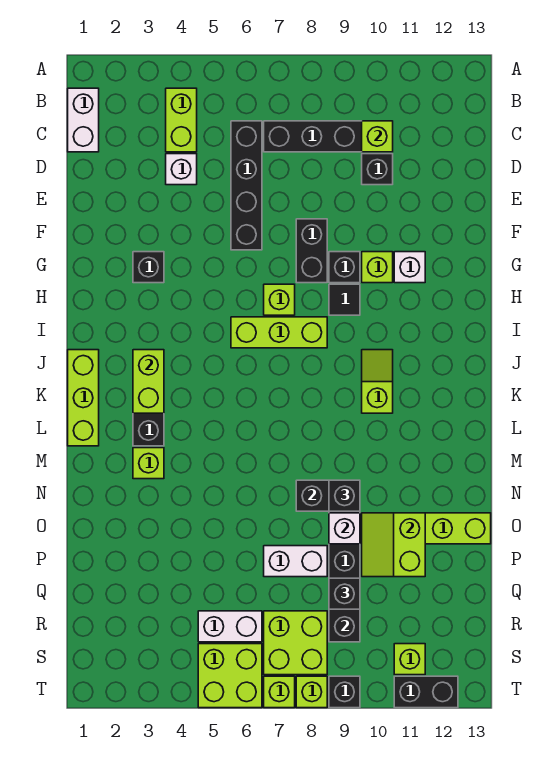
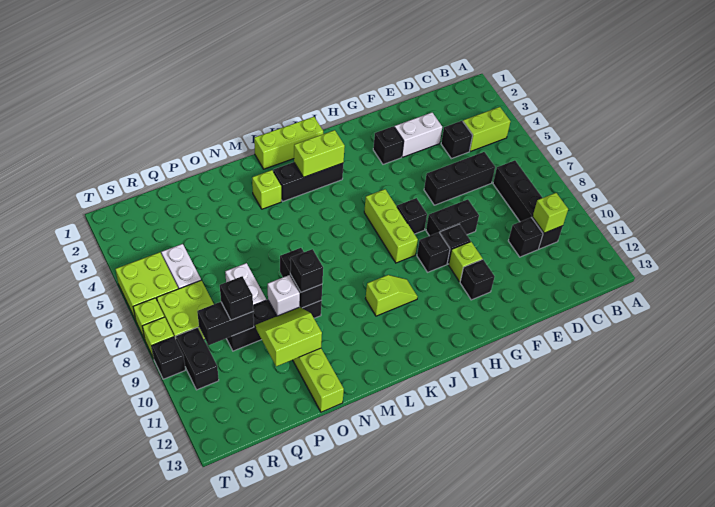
white brick B1:C1 level 1 -> white brick E3:F3 level 1
black brick C6:F6 level 1 -> black brick D6:F6 level 1
white brick D4 level 1 -> black brick D4 level 1
white brick G11 level 1 -> black brick G11 level 1
lime brick H7 level 1 -> black brick H7 level 1
black tile H9 level 1 -> black brick H9 level 1
lime brick S11 level 1 -> none
black brick T11:T12 level 1 -> black brick S9:S10 level 1

